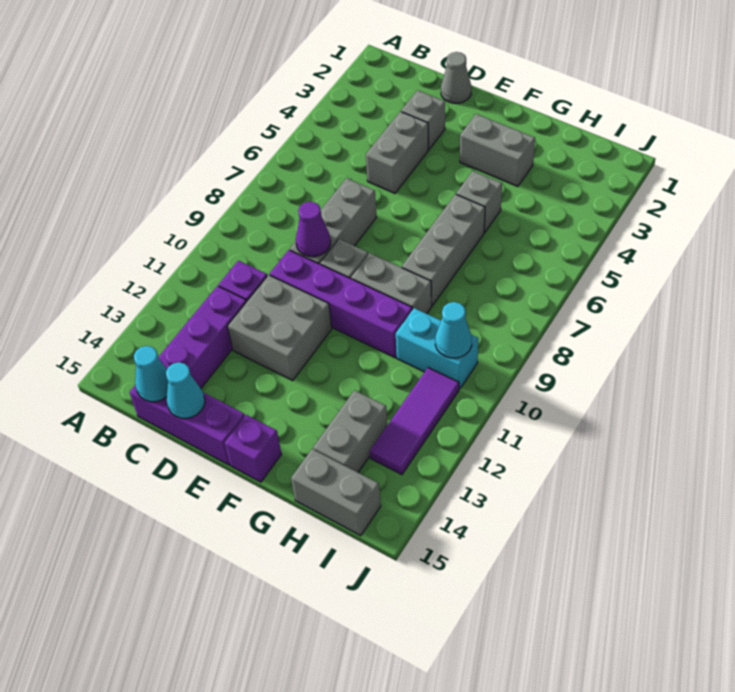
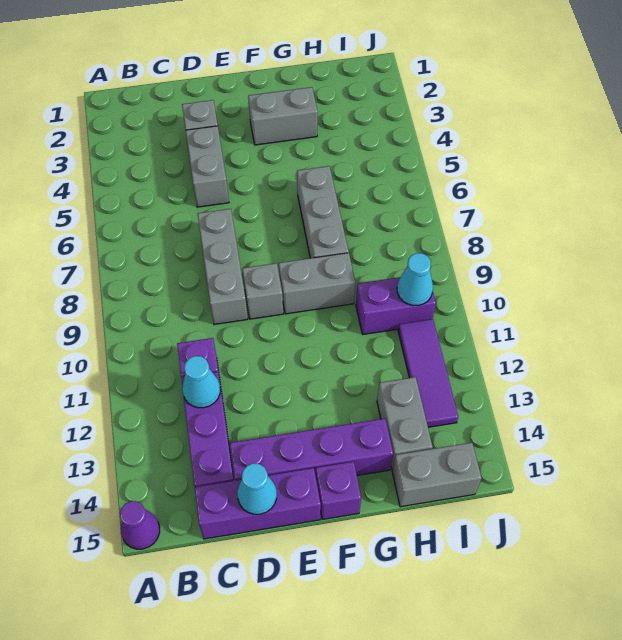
cyan cone C15 level 2 -> cyan cone C12 level 2
grey cone D1 level 1 -> none
purple cone D9 level 2 -> purple cone A15 level 1
purple brick D10:G10 level 1 -> purple brick D14:G14 level 1
grey brick D11:E12 level 1 -> none
grey brick G5 level 1 -> none
cyan brick H10:I10 level 1 -> purple brick H10:I10 level 1

